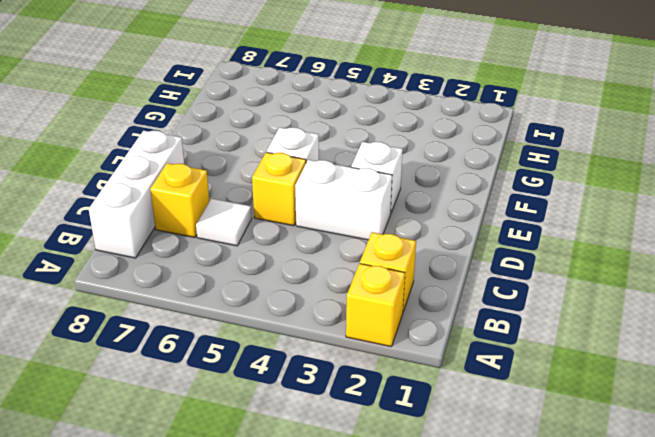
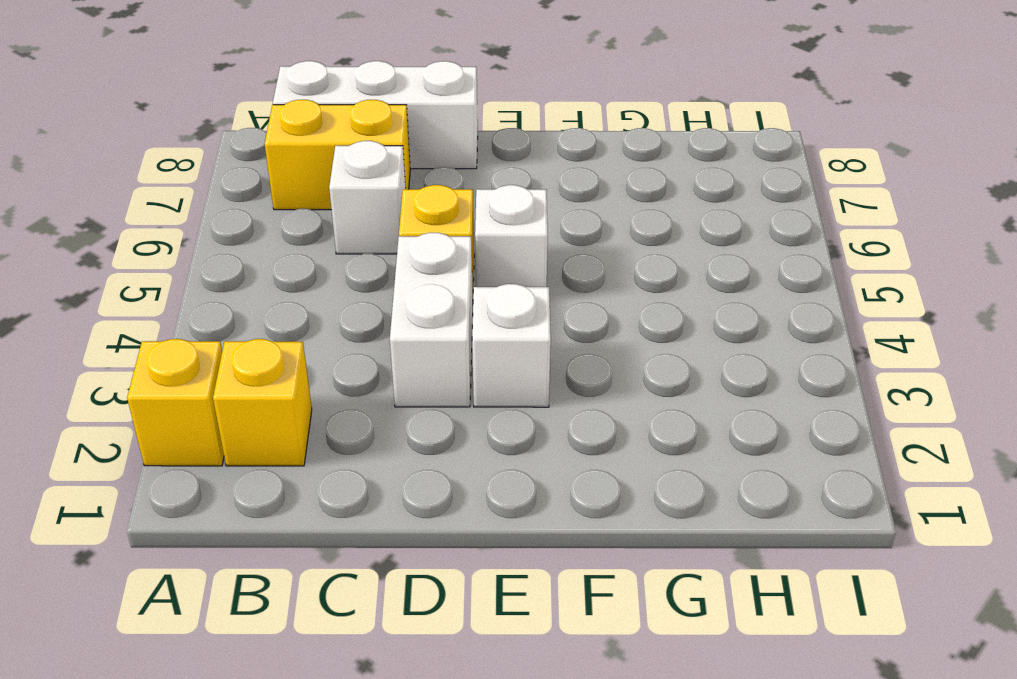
white tile C6 level 1 -> white brick C6 level 1
yellow brick C7 level 1 -> yellow brick B7:C7 level 1

